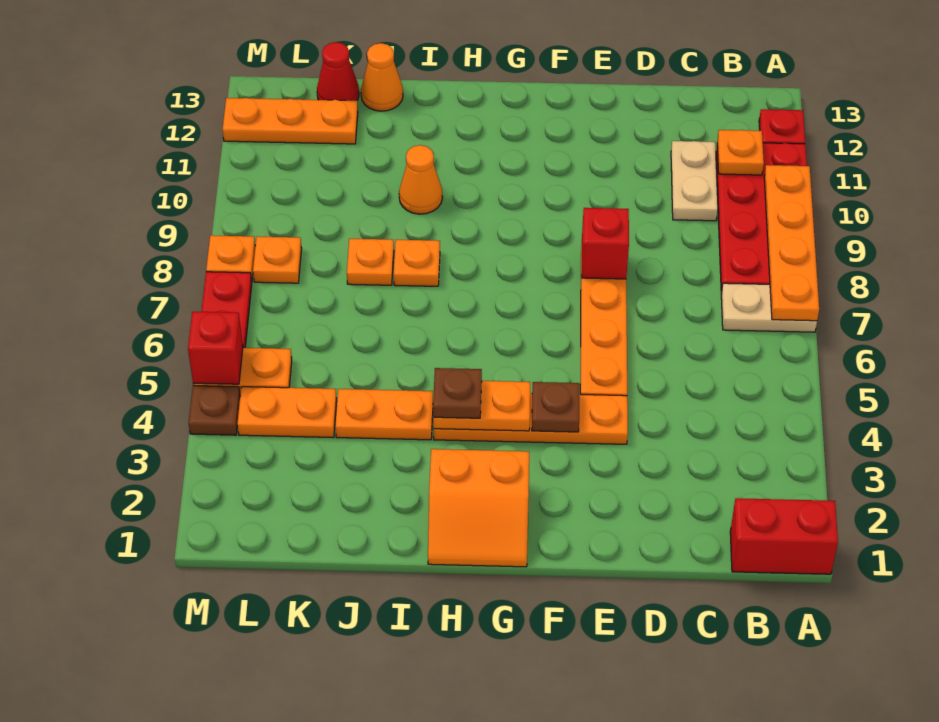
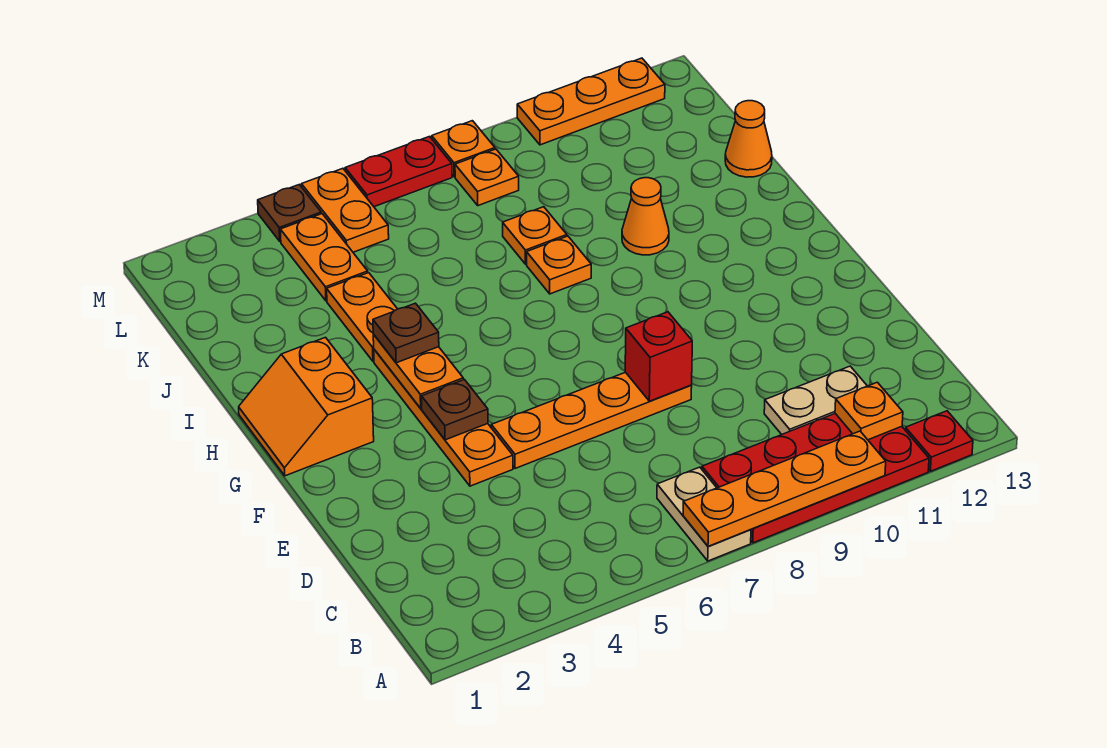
red brick A1:B1 level 1 -> none
orange plate K12:M12 level 1 -> orange plate M10:M12 level 1
red cone K13 level 1 -> none
red brick M5 level 2 -> none

